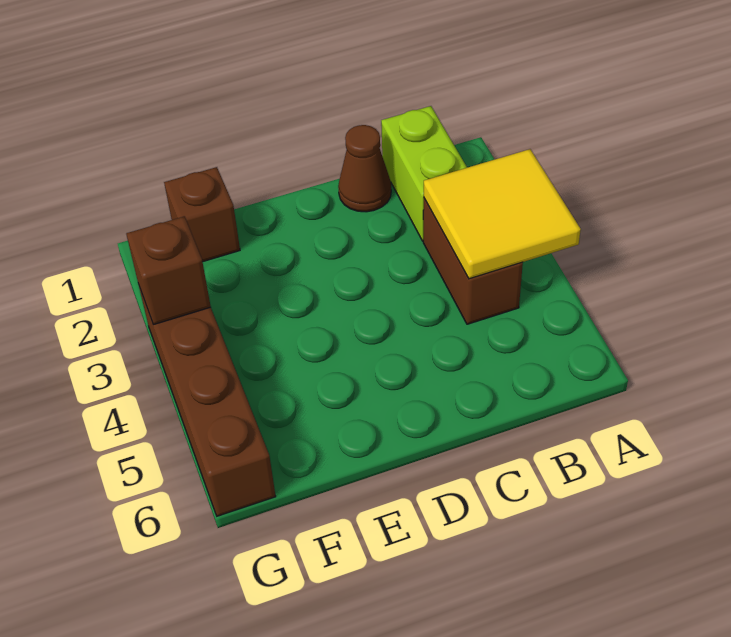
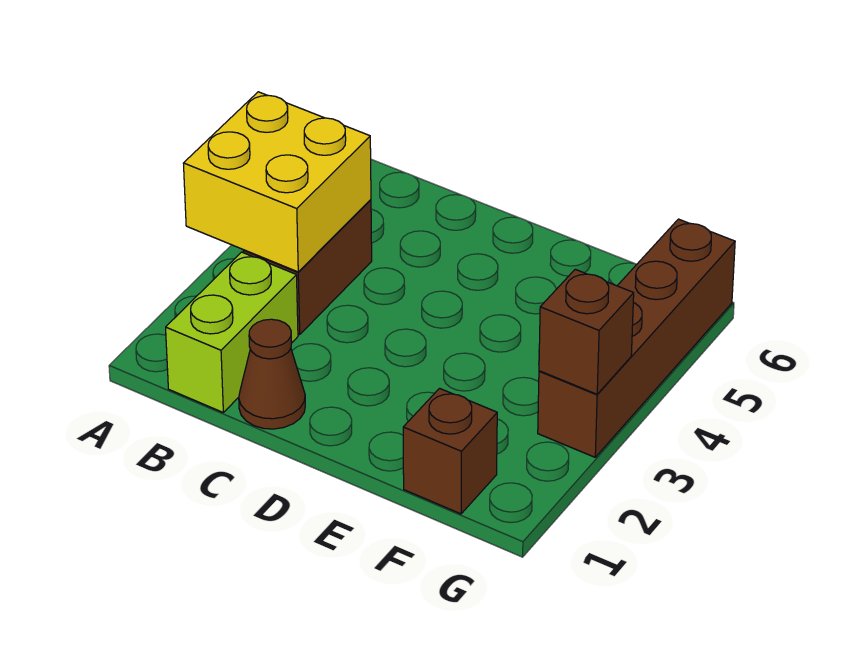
yellow tile A3:B4 level 2 -> yellow brick A3:B4 level 2

